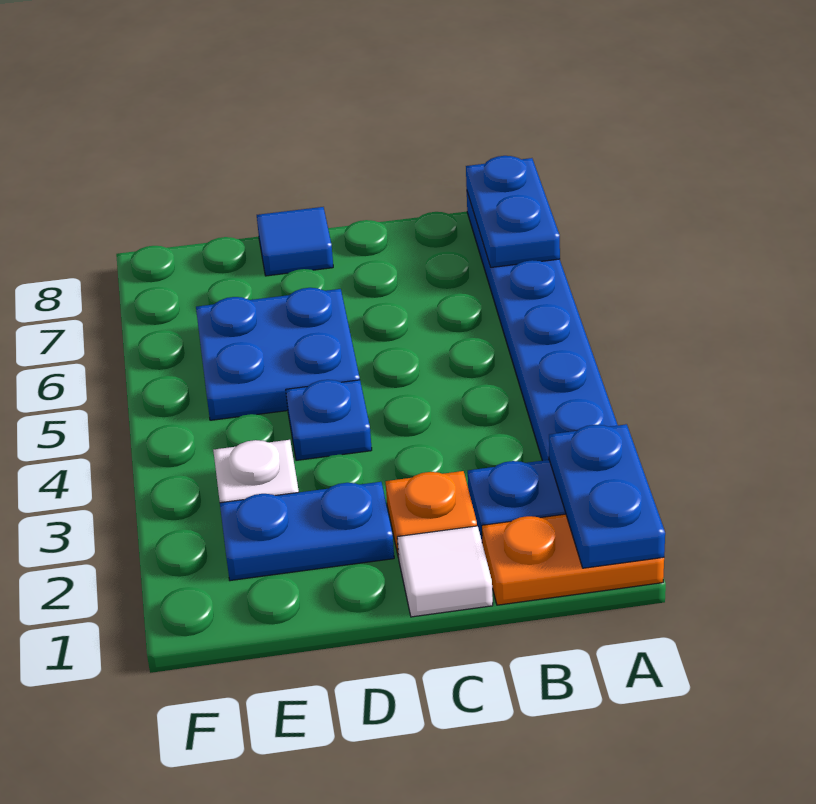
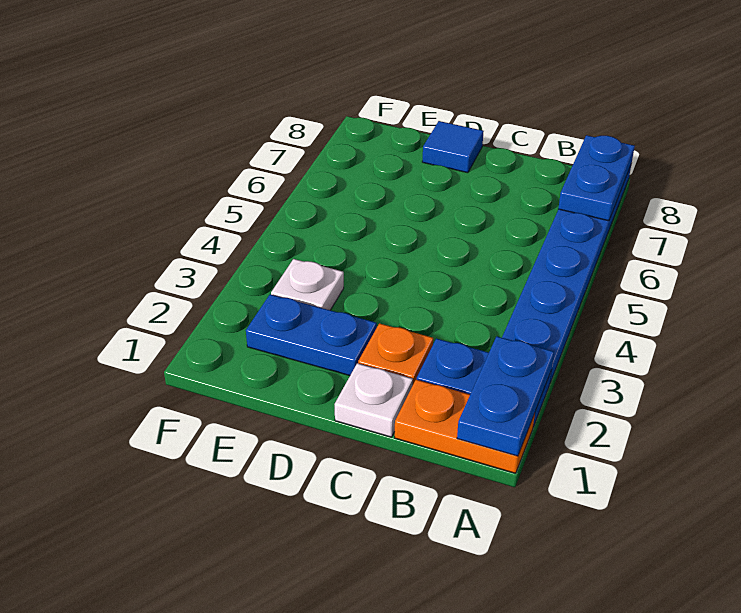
white tile C1 level 1 -> white plate C1 level 1
blue plate D4 level 1 -> none
blue plate D5:E6 level 1 -> none

